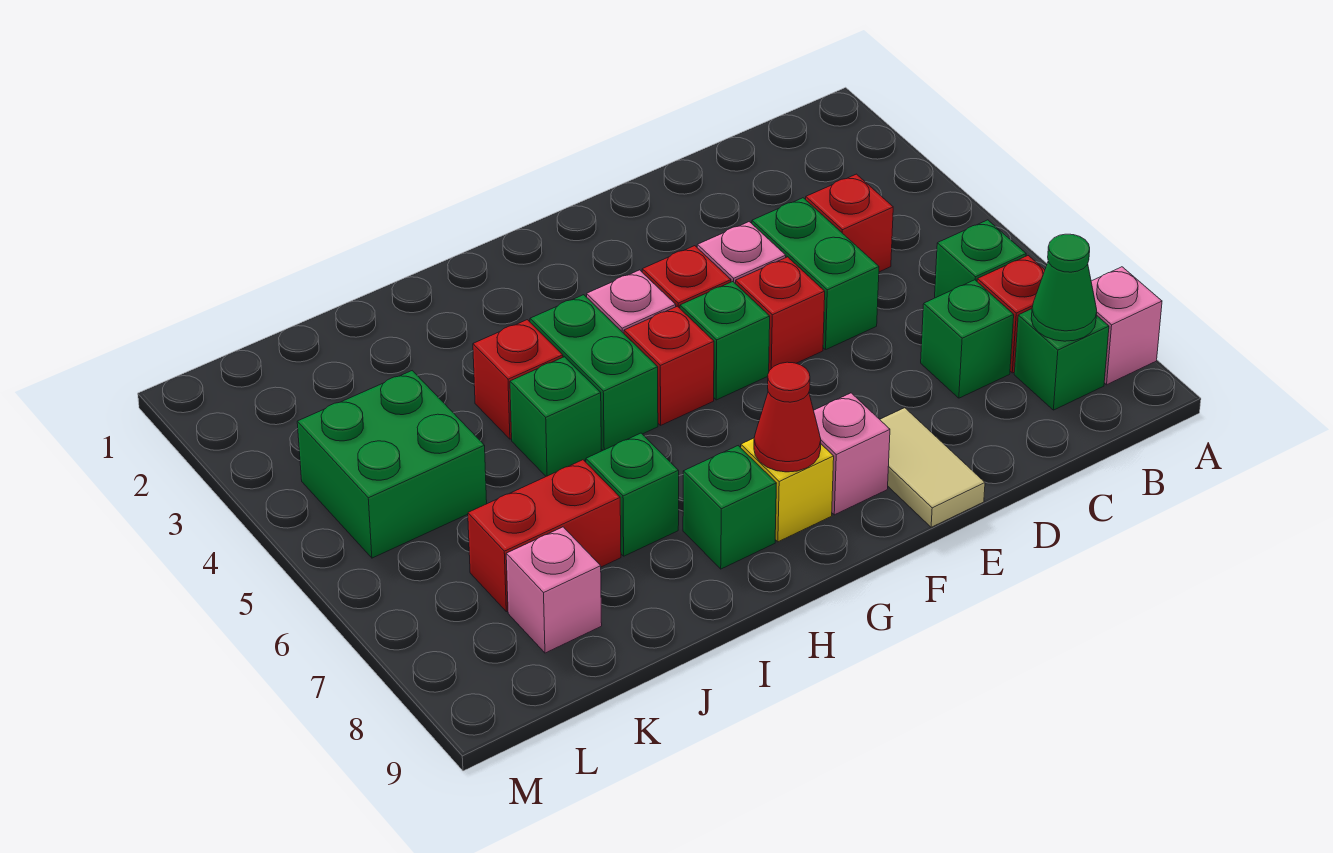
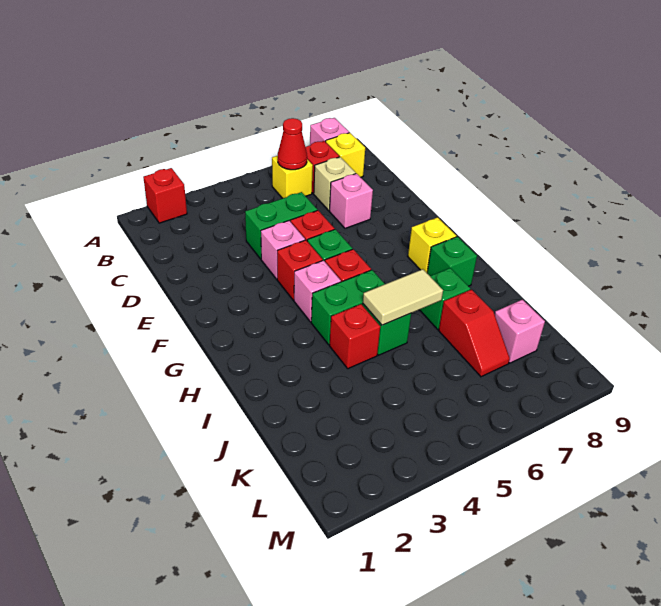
green brick B6 level 1 -> yellow brick B6 level 1
green brick B8 level 1 -> yellow brick B8 level 1
green cone B8 level 2 -> none
red brick C4 level 1 -> red brick A2 level 1
green brick C7 level 1 -> tan brick C7 level 1
tan tile E8:E9 level 1 -> tan tile I5:I6 level 2
pink brick F8 level 1 -> pink brick D7 level 1
red cone G8 level 2 -> red cone B6 level 2
red brick J7:K7 level 1 -> red slope J7:K7 level 1 top J
green brick K4:L5 level 1 -> none

